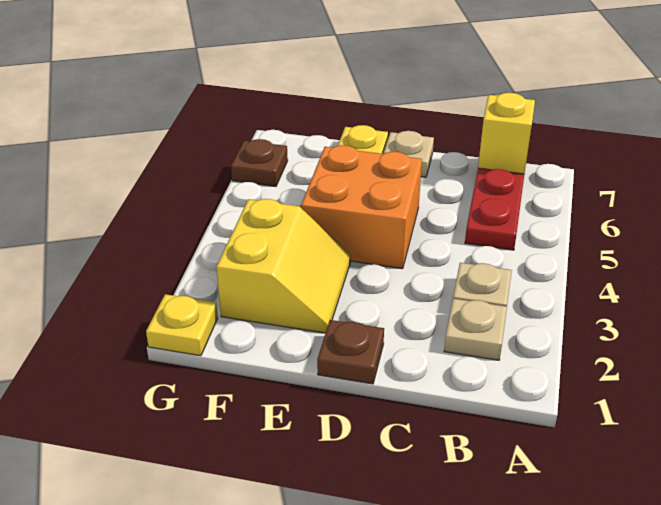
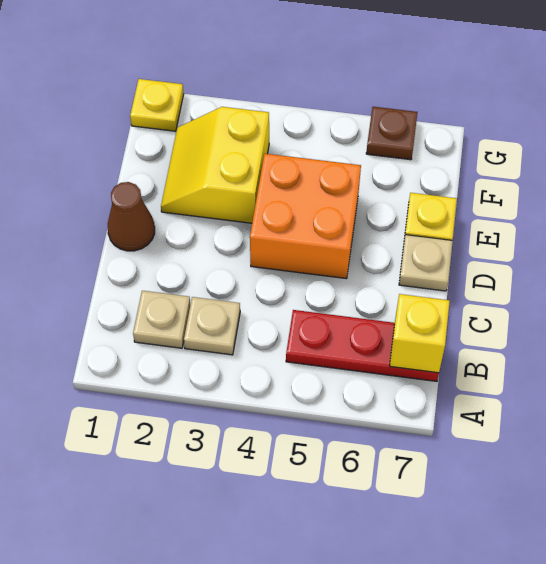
brown plate D1 level 1 -> brown cone D1 level 1
yellow slope E2:F3 level 1 top F -> yellow slope E2:F3 level 1 top 3

